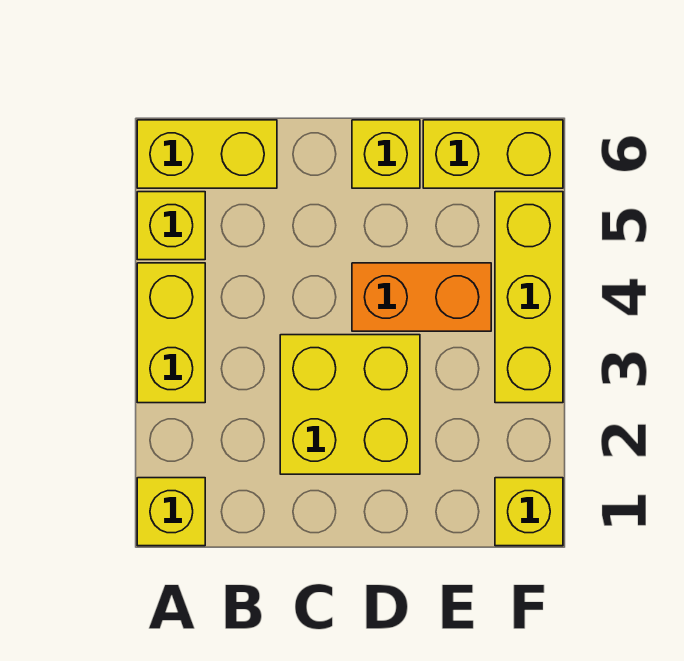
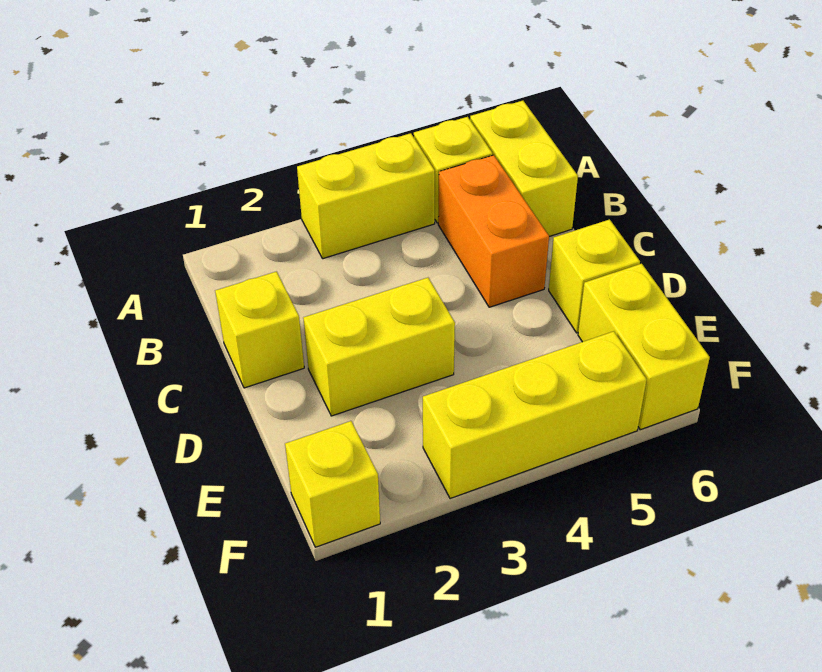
yellow brick A1 level 1 -> yellow brick C1 level 1
yellow brick C2:D3 level 1 -> yellow brick D2:D3 level 1
orange brick D4:E4 level 1 -> orange brick B5:C5 level 1

